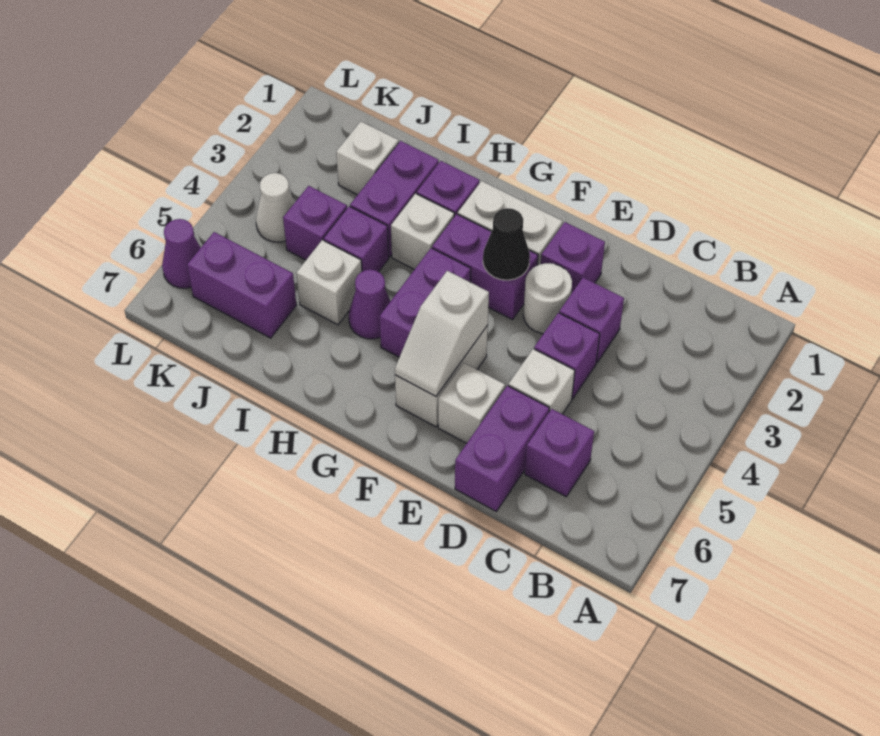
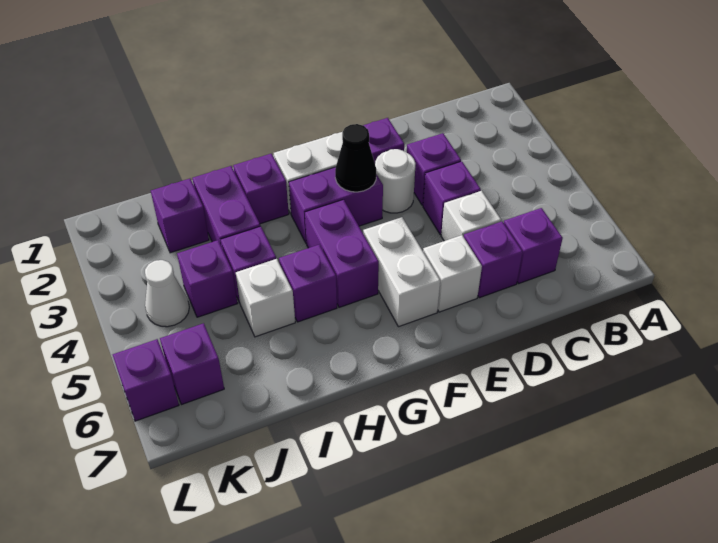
purple brick D6:D7 level 1 -> purple brick D6 level 1
white slope F5:F6 level 2 top 5 -> none
white brick H3 level 1 -> none
purple cone H5 level 1 -> purple brick H5 level 1
white brick J2 level 1 -> purple brick J2 level 1
purple brick J6:K6 level 1 -> purple brick K6 level 1
purple cone L6 level 1 -> purple brick L6 level 1

